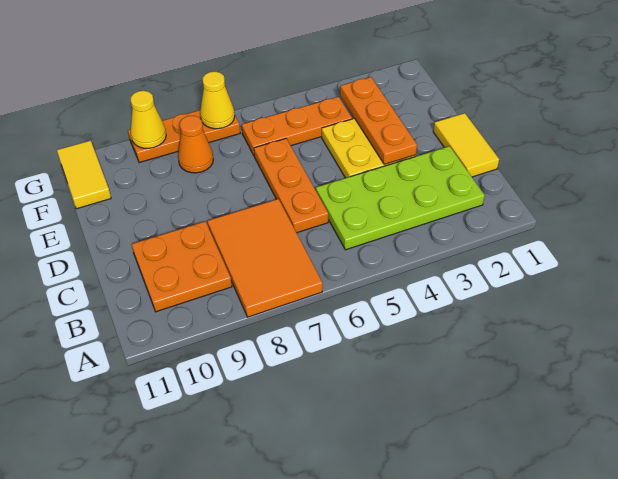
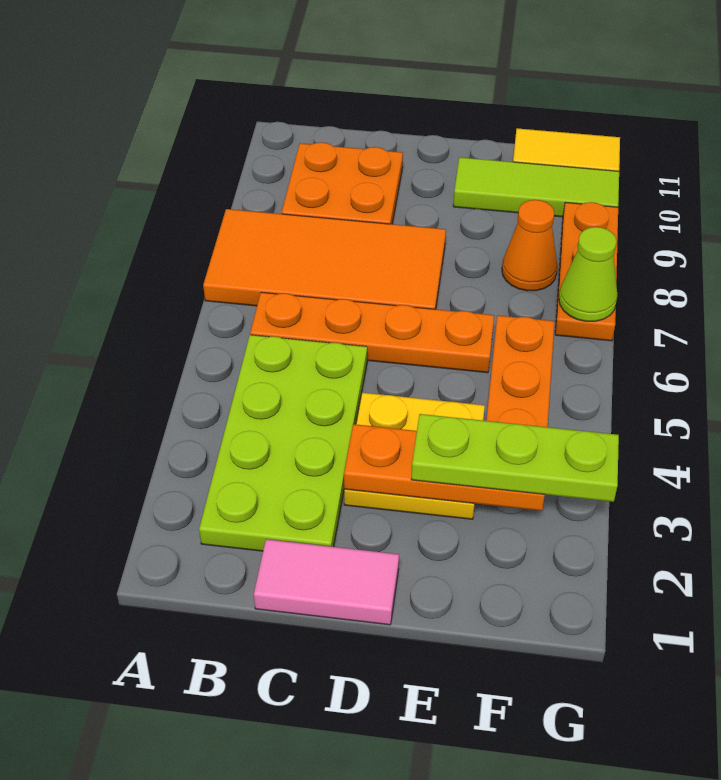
orange tile A7:C8 level 1 -> orange tile A7:D8 level 1
yellow tile C1:D1 level 1 -> pink tile C1:D1 level 1
orange plate C6:E6 level 1 -> orange plate B6:E6 level 1
none -> lime plate E3:G3 level 3
none -> lime tile E10:G10 level 1
yellow cone G7 level 2 -> lime cone G7 level 2
yellow cone G9 level 2 -> none

